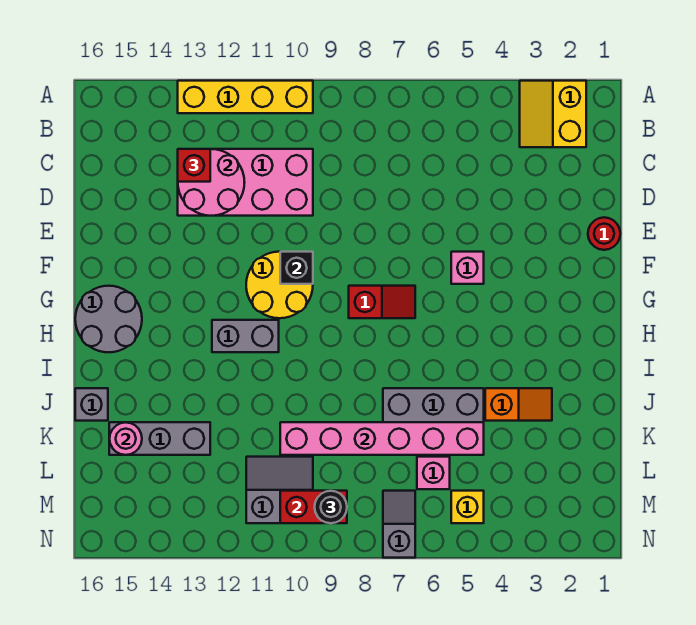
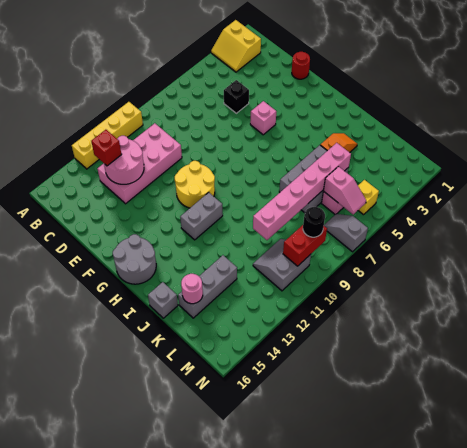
black brick F10 level 2 -> black brick D5 level 1
red slope G7:G8 level 1 top 8 -> none
none -> pink slope L6:M6 level 2 top L

